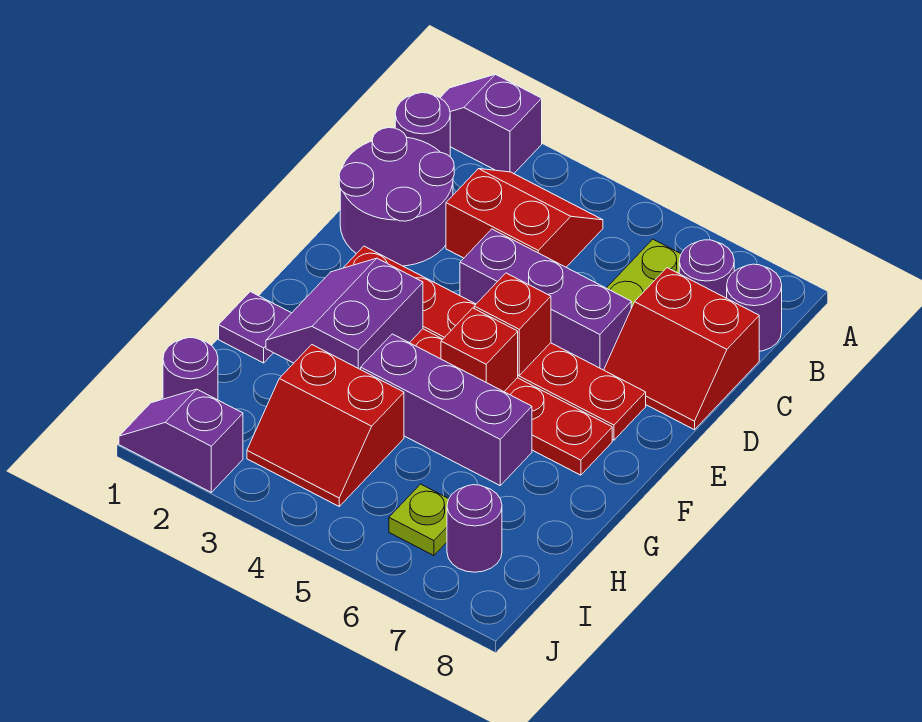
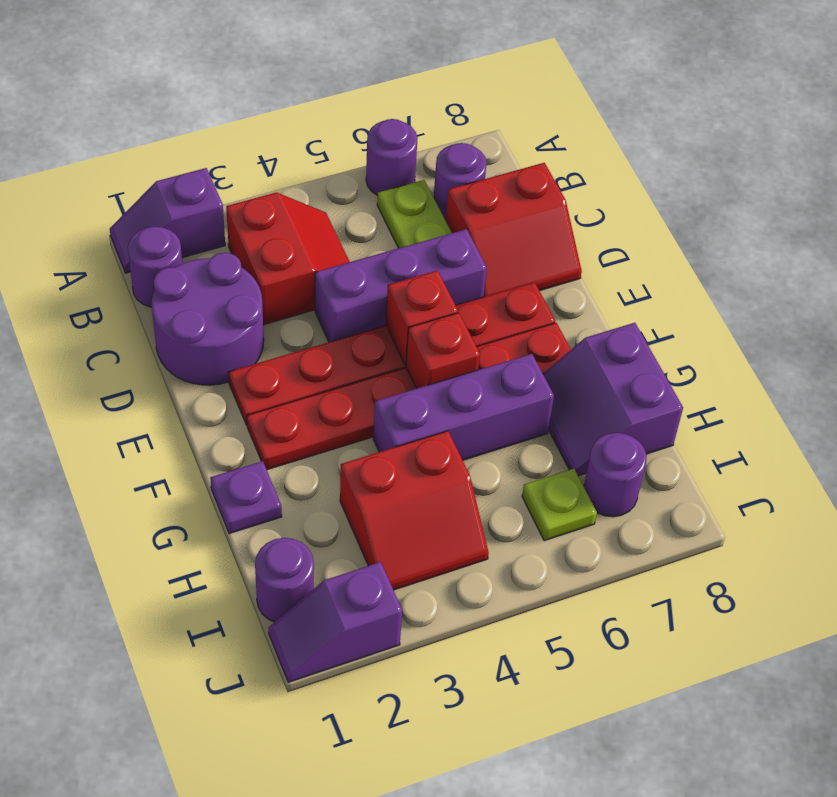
red slope B3:C4 level 1 top C -> red slope B3:C4 level 1 top 3
purple round brick B8 level 1 -> purple round brick A6 level 1
purple slope F2:G3 level 2 top 3 -> purple slope G7:H8 level 1 top 8

